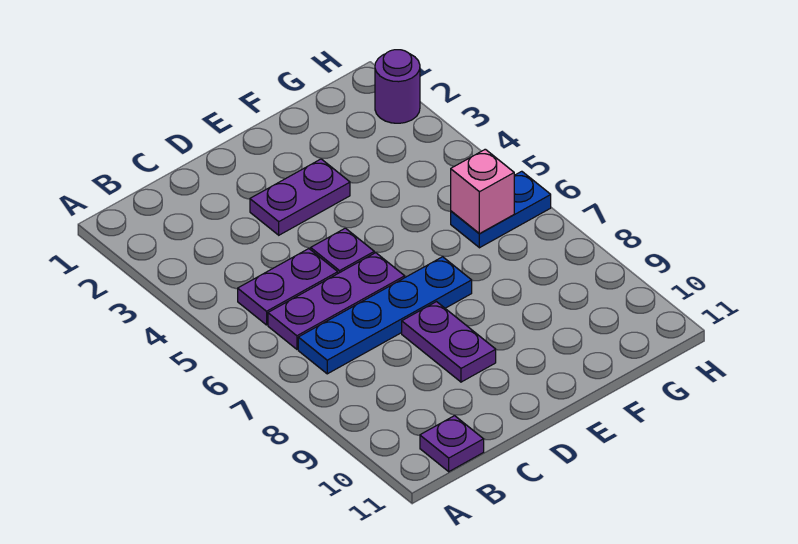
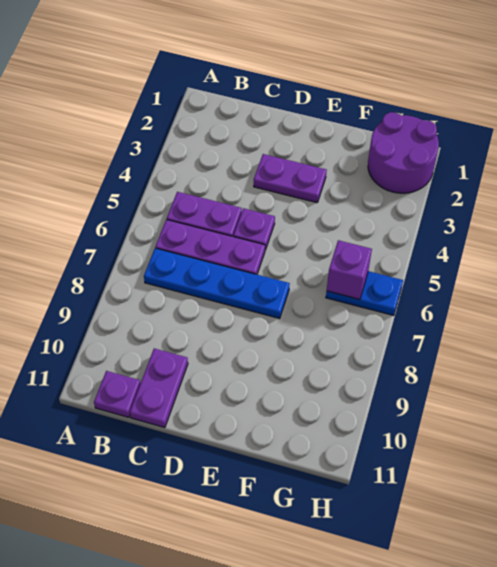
purple plate D8:D9 level 1 -> purple plate C10:C11 level 1
pink brick G6 level 2 -> purple brick G6 level 2
purple round brick H2 level 1 -> purple round brick G1:H2 level 1

